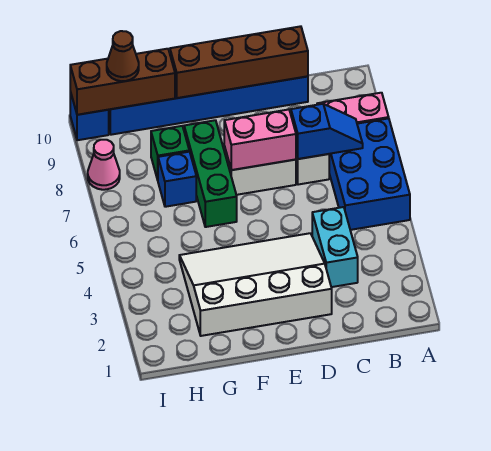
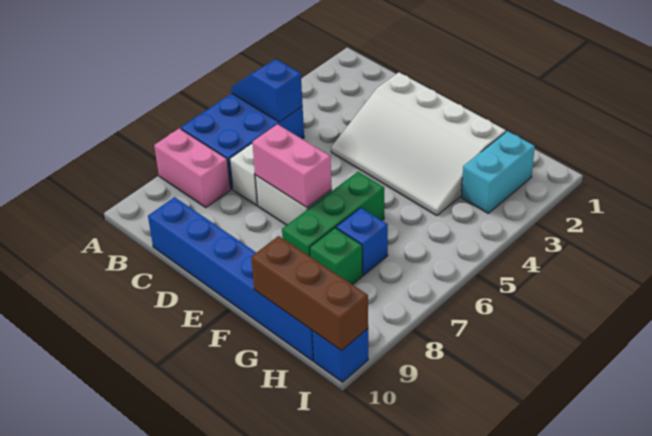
blue slope B7:C7 level 2 top C -> blue slope A5:B5 level 2 top B
cyan brick C3:C4 level 1 -> cyan brick H2:H3 level 1
brown brick C10:F10 level 2 -> none
brown cone H10 level 3 -> none
pink cone I8 level 1 -> none

